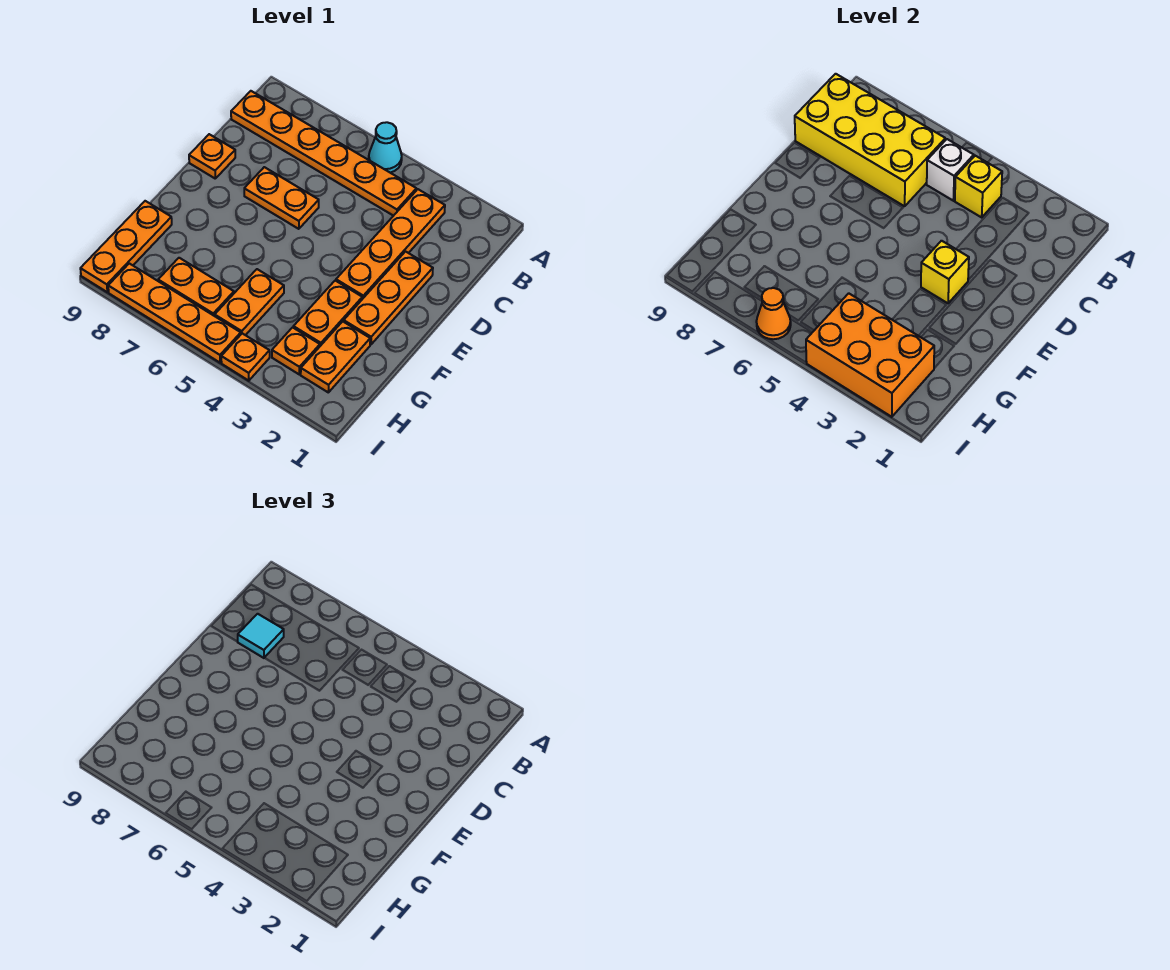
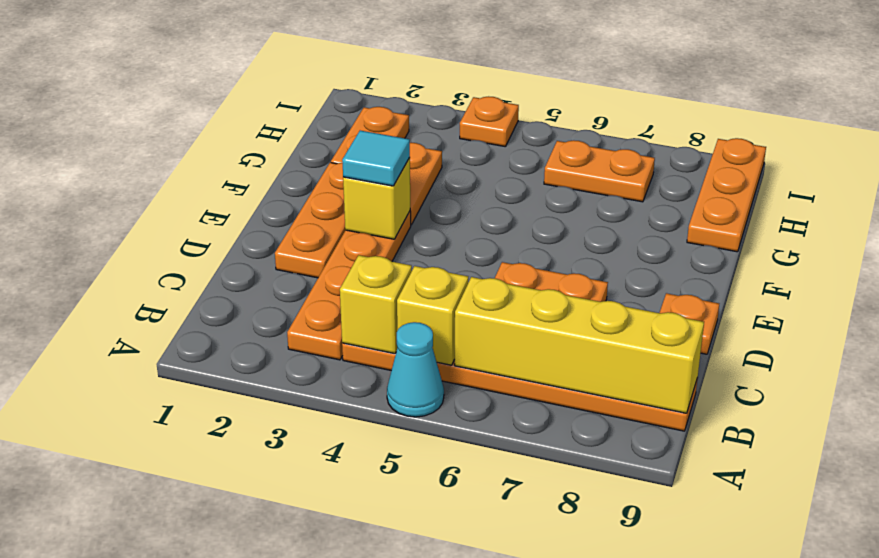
white brick B5 level 2 -> yellow brick B5 level 2
yellow brick B6:C9 level 2 -> yellow brick B6:B9 level 2
cyan tile C8 level 3 -> cyan tile E3 level 3
orange plate G5:H5 level 1 -> none
orange brick H2:I4 level 2 -> none
orange plate H3 level 1 -> none
orange plate I5:I8 level 1 -> none
orange cone I6 level 2 -> none

